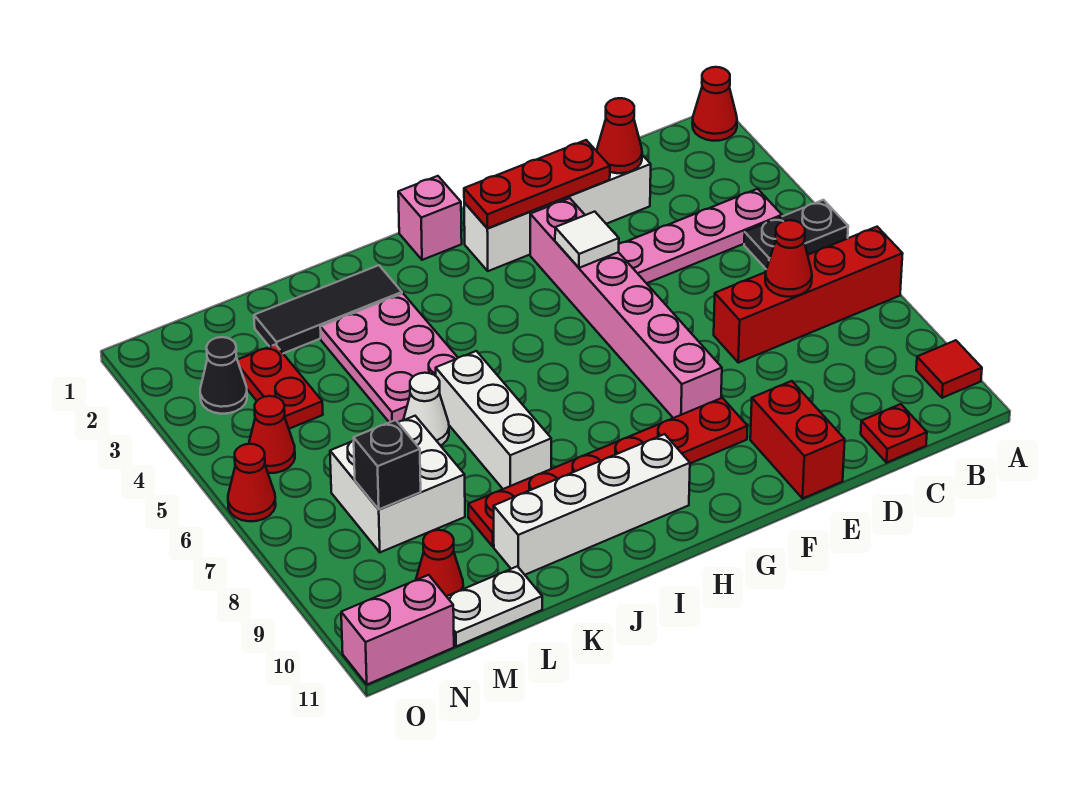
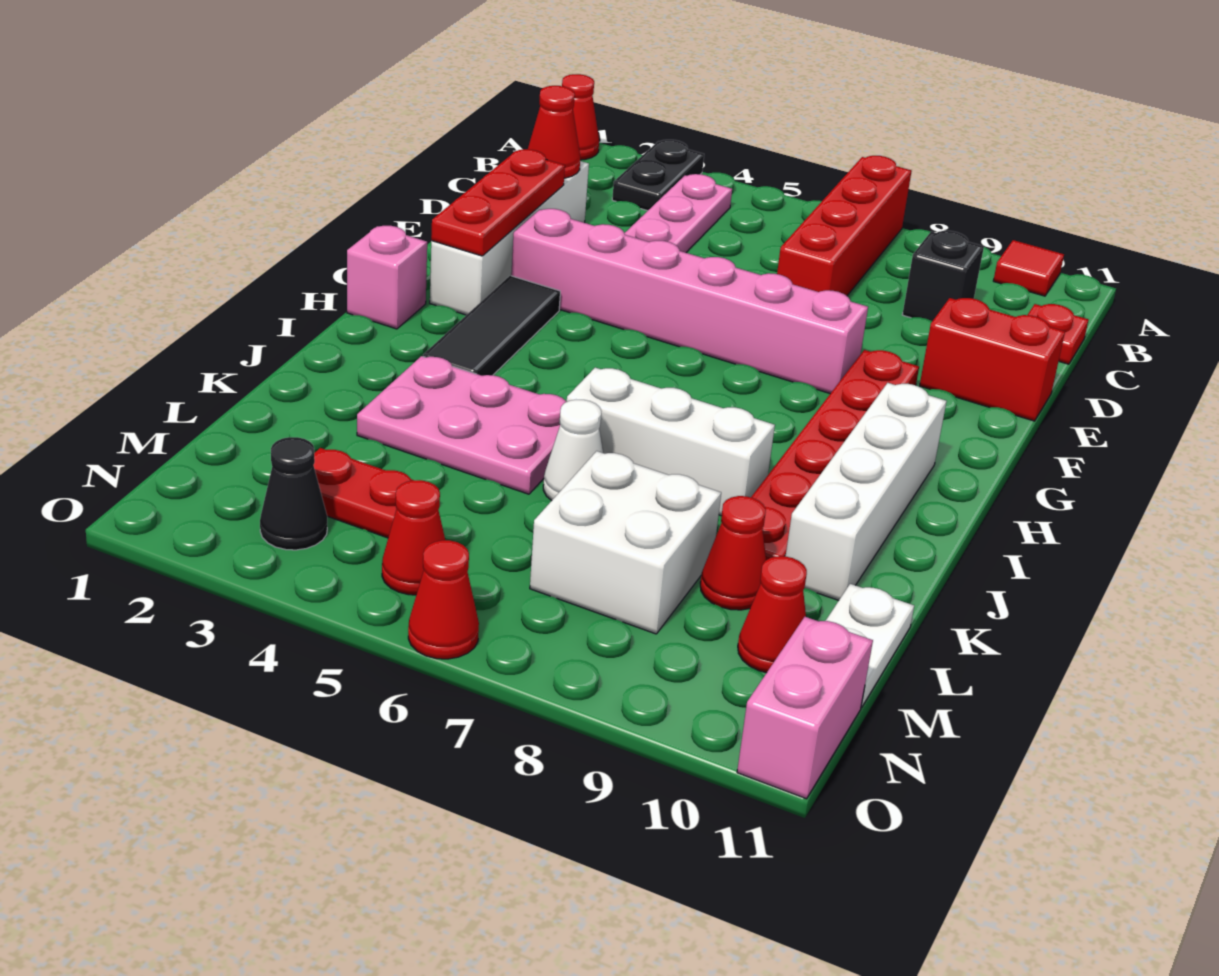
black plate A5:B5 level 1 -> black plate A3:B3 level 1
red cone C7 level 2 -> red cone L9 level 1
white tile F4 level 2 -> none
black tile J2:L2 level 1 -> black tile G3:I3 level 1
black brick M8 level 2 -> black brick C9 level 1

